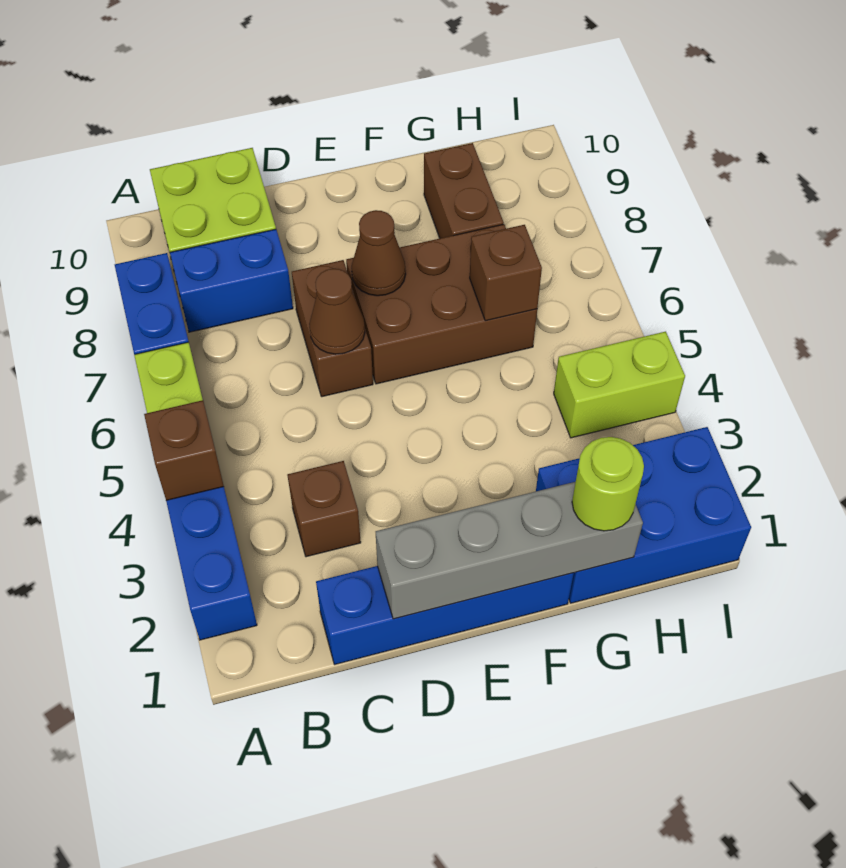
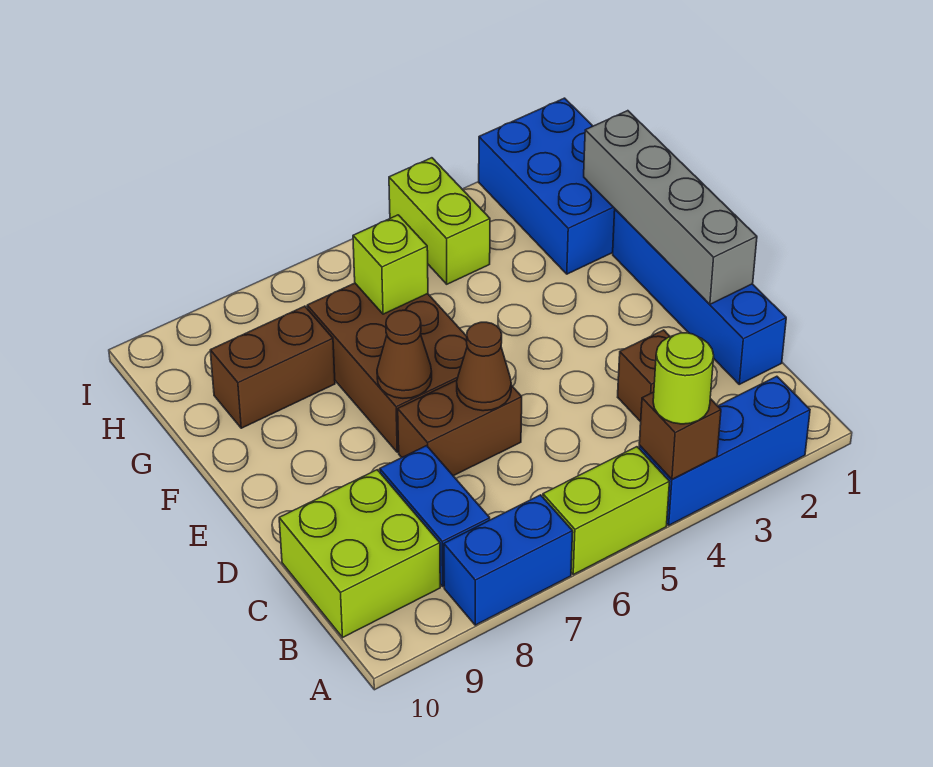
lime round brick G1 level 3 -> lime round brick A4 level 3
brown brick G6 level 2 -> lime brick G6 level 2

